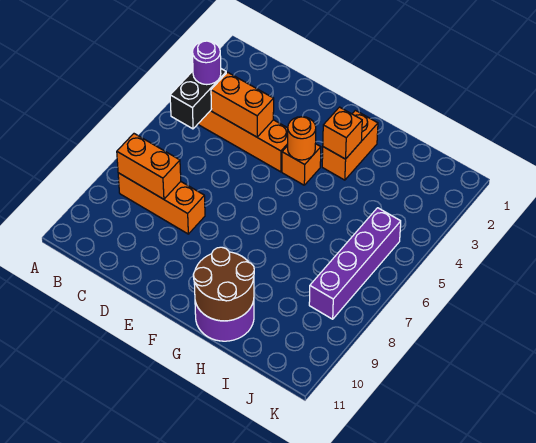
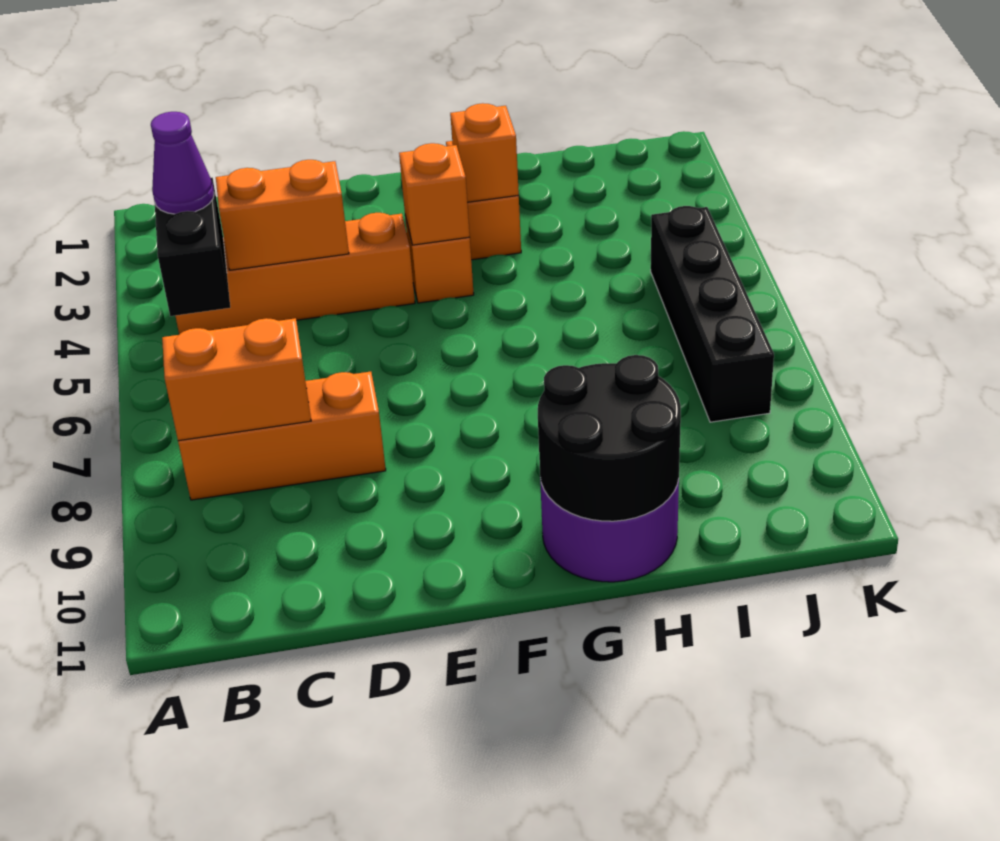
purple round brick B4 level 3 -> purple cone B4 level 3
orange round brick F4 level 2 -> orange brick F4 level 2
brown round brick G10:H11 level 2 -> black round brick G10:H11 level 2
purple brick J5:J8 level 1 -> black brick J5:J8 level 1

